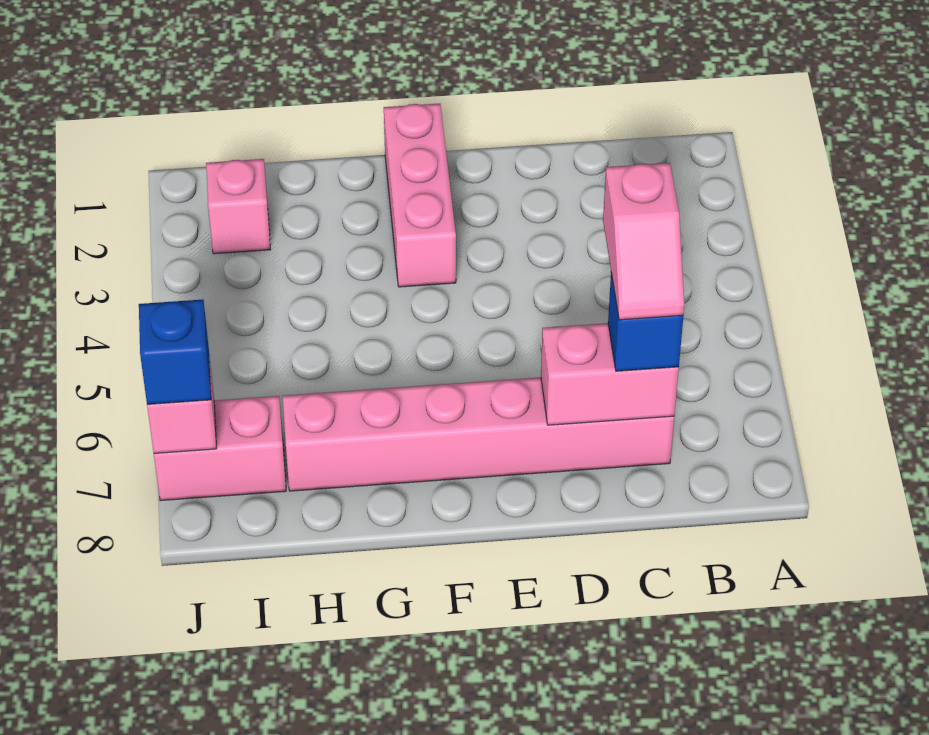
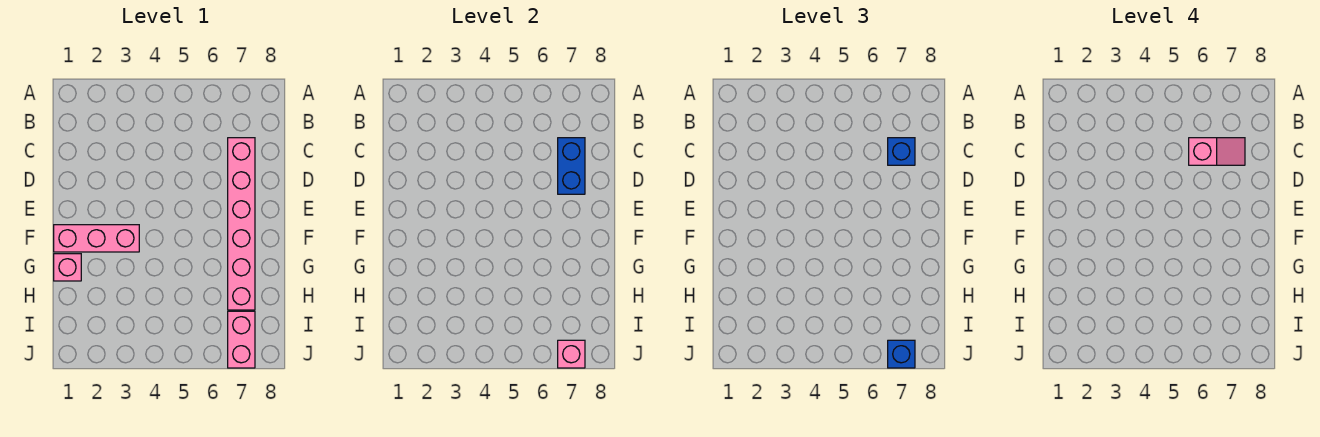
pink brick C7:D7 level 2 -> blue brick C7:D7 level 2
pink brick I2 level 1 -> pink brick G1 level 1

